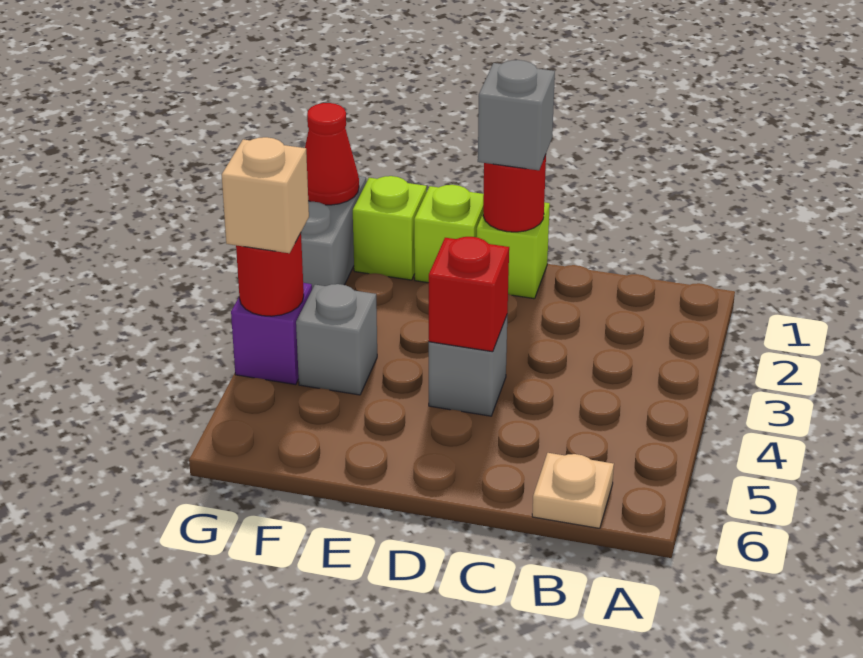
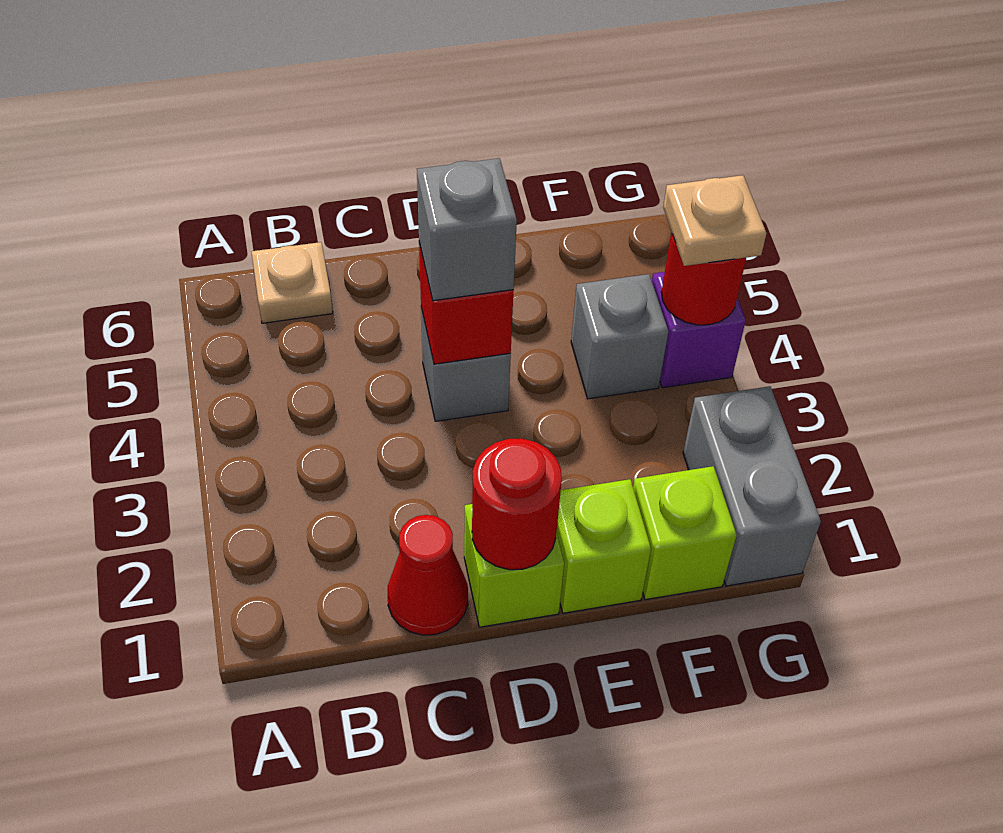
grey brick D1 level 3 -> grey brick D4 level 3
red cone G1 level 2 -> red cone C1 level 1
tan brick G4 level 3 -> tan plate G4 level 3

